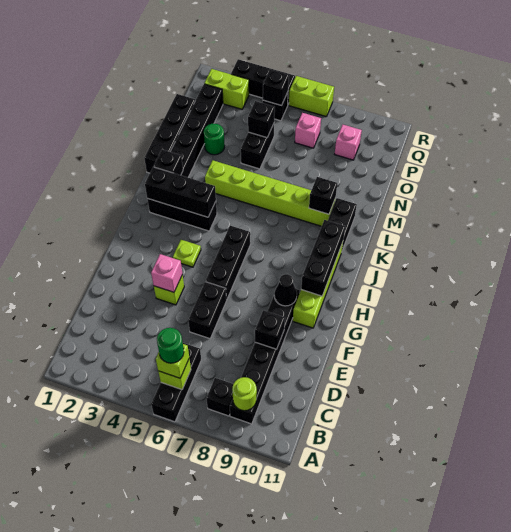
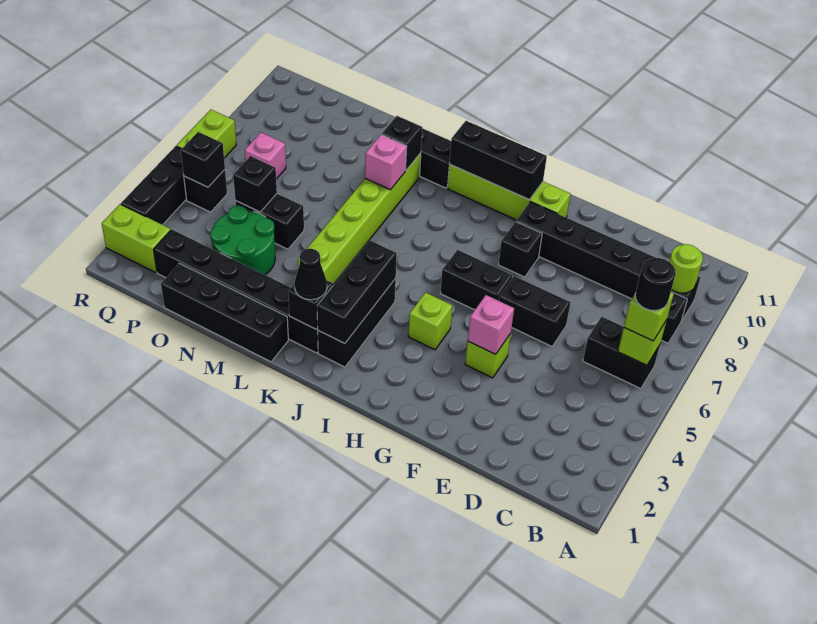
black brick A6:C6 level 1 -> black brick B6:C6 level 1
green round brick B6 level 4 -> black round brick B6 level 4
black brick E9 level 2 -> black brick G8 level 1
black brick G6:I6 level 1 -> black brick G6:H6 level 1
black cone G9 level 2 -> black cone K2 level 3
lime plate H4 level 1 -> lime brick H4 level 1
green round brick N3 level 1 -> green round brick N3:O4 level 1
pink brick P9 level 1 -> pink brick L8 level 2
lime brick Q2:Q3 level 1 -> lime brick Q2:R2 level 1

